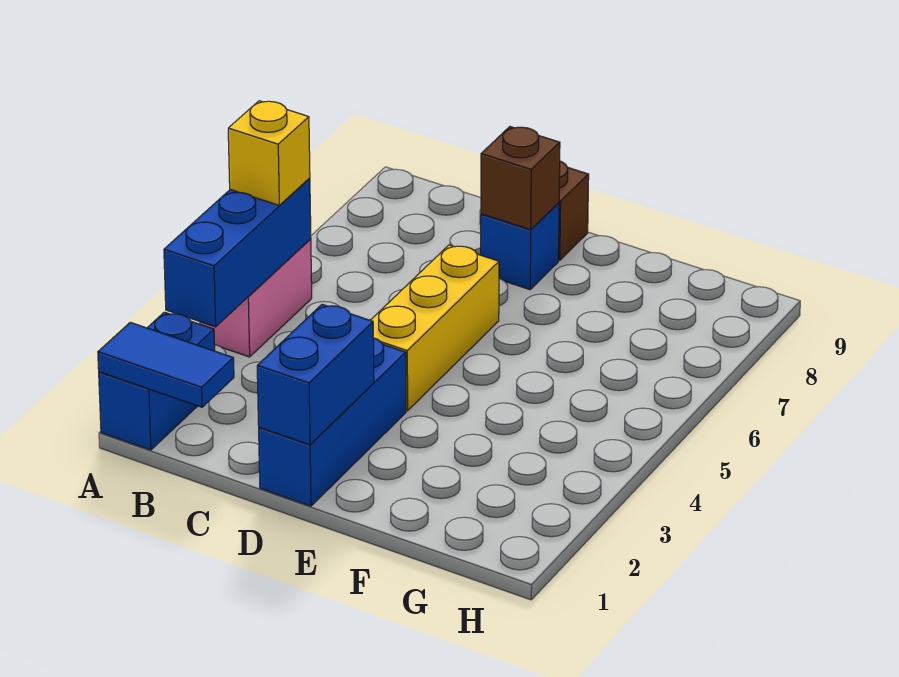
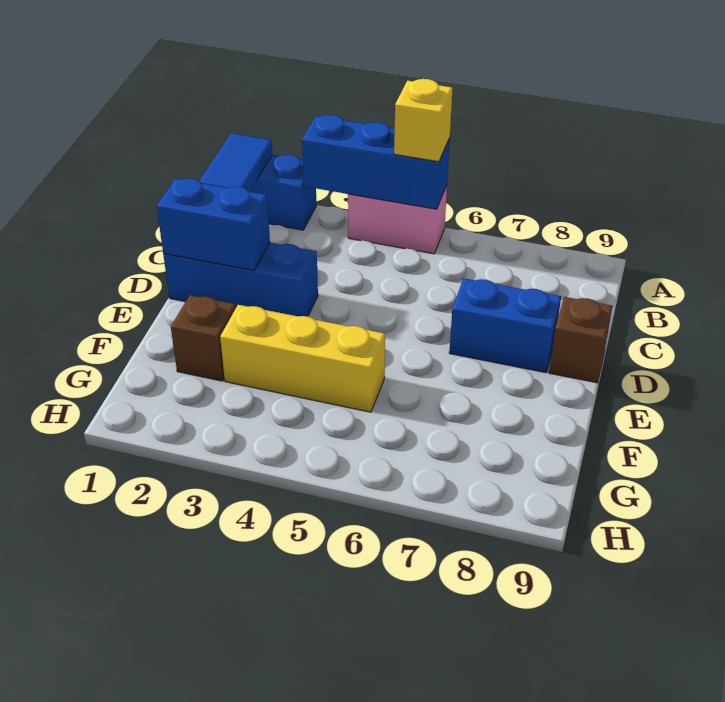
yellow brick D4:D6 level 1 -> yellow brick F3:F5 level 1
blue brick D8 level 1 -> blue brick D7:D8 level 1
brown brick D8 level 2 -> brown brick F2 level 1

